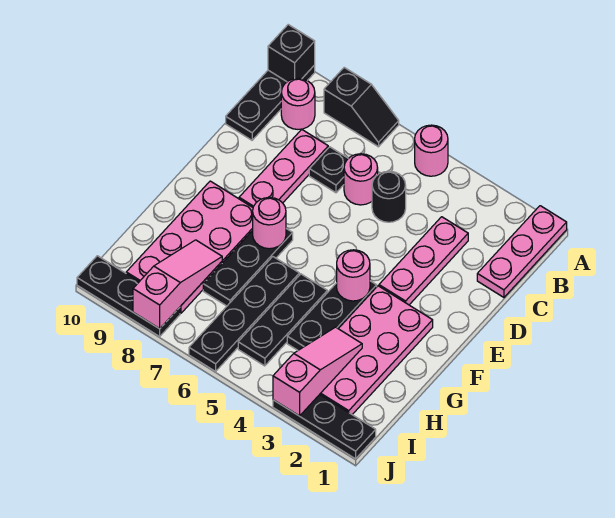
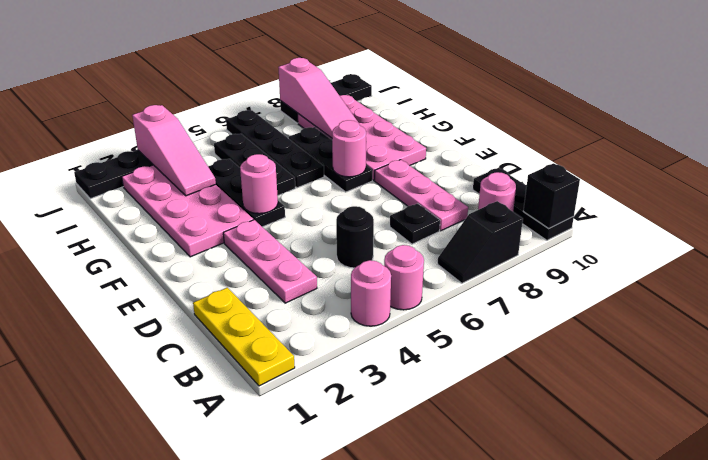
pink plate A1:C1 level 1 -> yellow plate A1:C1 level 1
pink round brick C6 level 1 -> pink round brick A4 level 1

